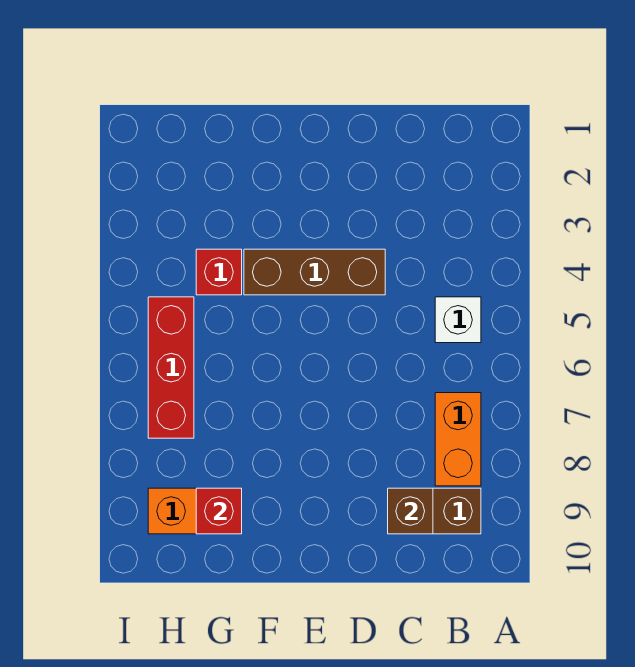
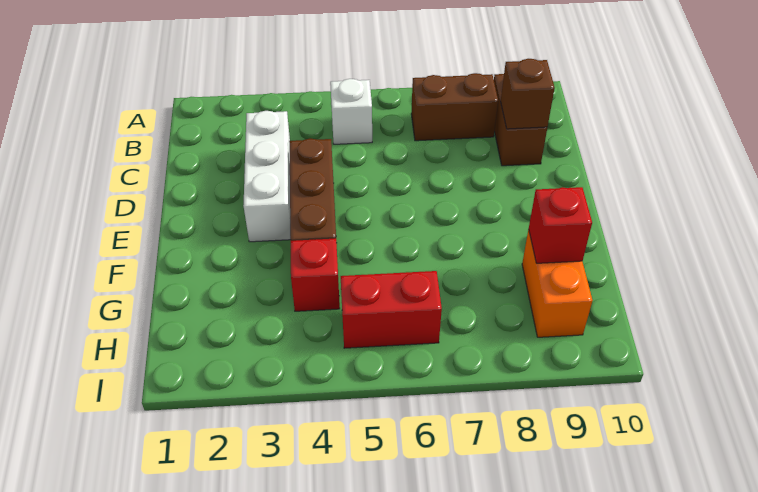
orange brick B7:B8 level 1 -> brown brick B7:B8 level 1
none -> white brick C3:E3 level 1
red brick H5:H7 level 1 -> red brick H5:H6 level 1

